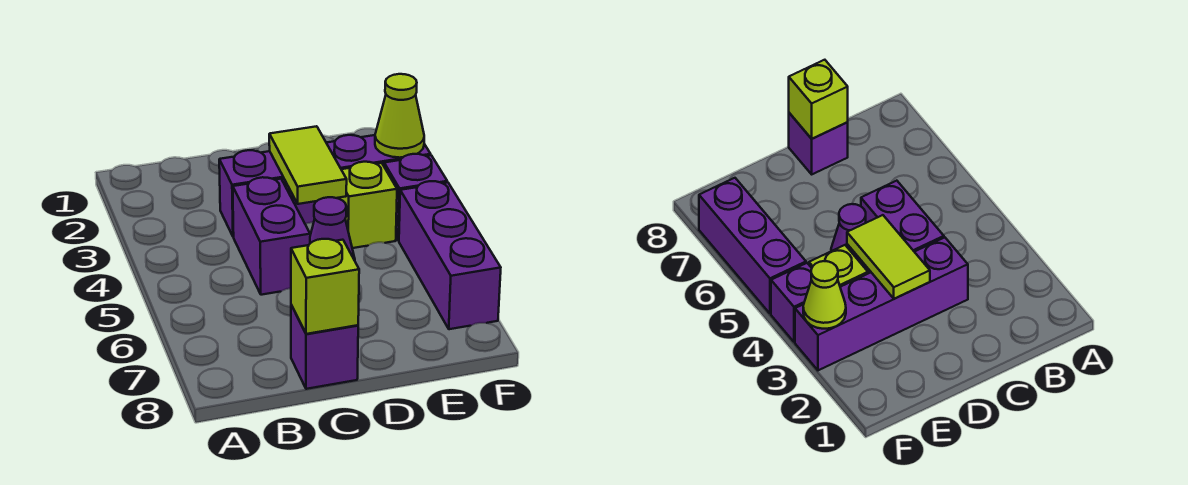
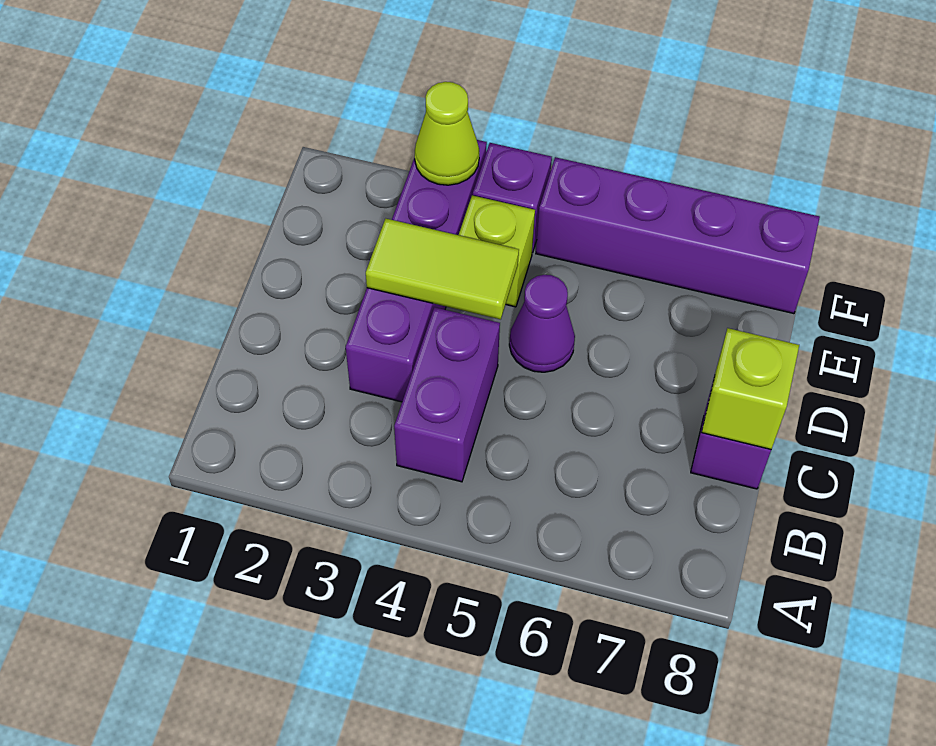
purple brick C4:C5 level 1 -> purple brick B4:C4 level 1
purple brick F5:F7 level 1 -> purple brick F5:F8 level 1

